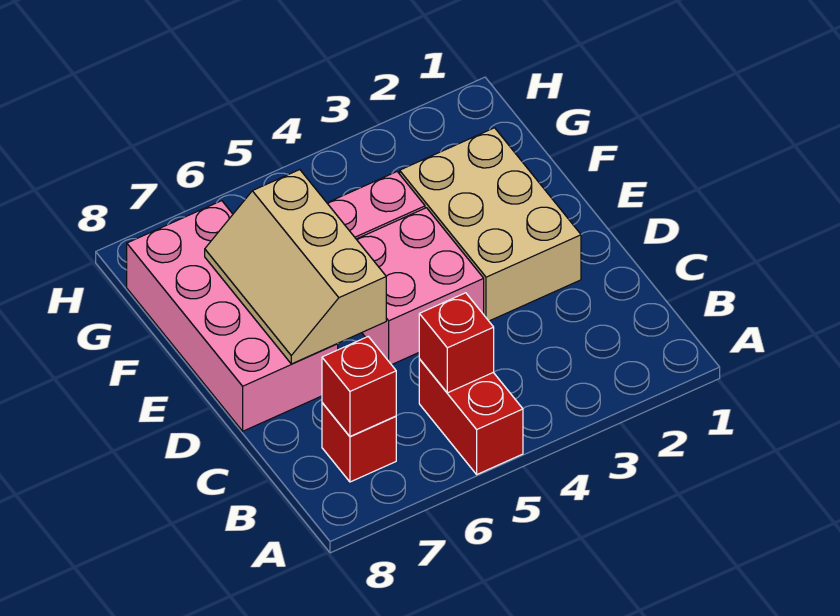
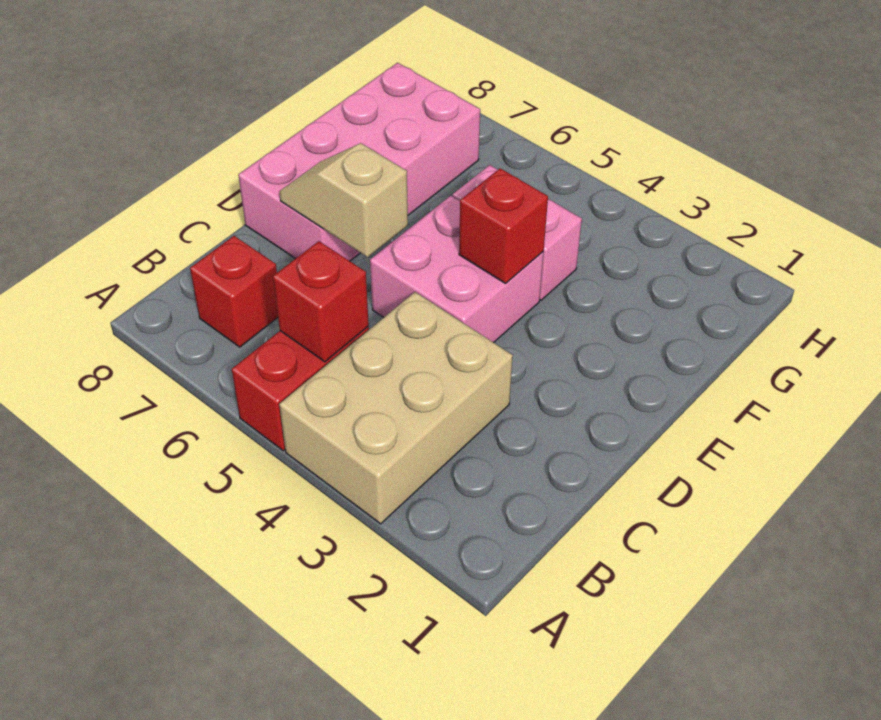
red brick B7 level 2 -> red brick E4 level 2
tan brick D2:F3 level 1 -> tan brick A3:C4 level 1
tan slope D6:F7 level 2 top 6 -> tan slope D6:D7 level 2 top 6

